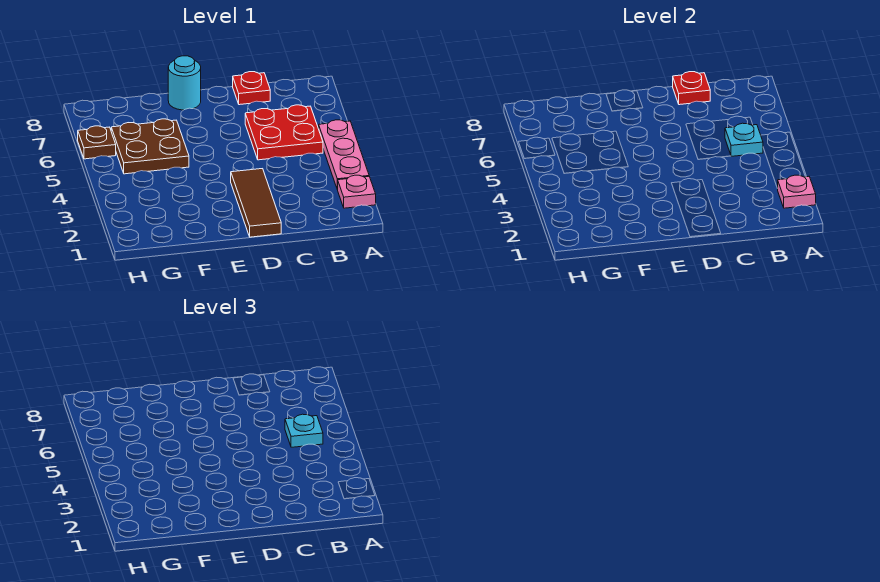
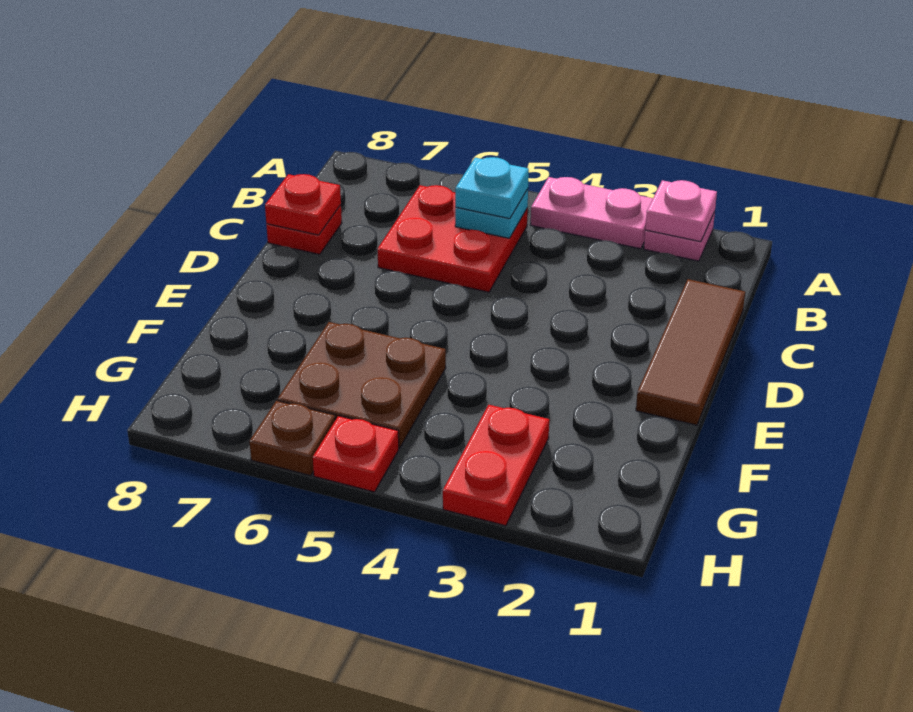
pink plate A3:A5 level 1 -> pink plate A3:A4 level 1
brown tile D1:D3 level 1 -> brown tile C1:E1 level 1
cyan round brick E8 level 1 -> none
none -> red plate G3:H3 level 1
none -> red plate H5 level 1

